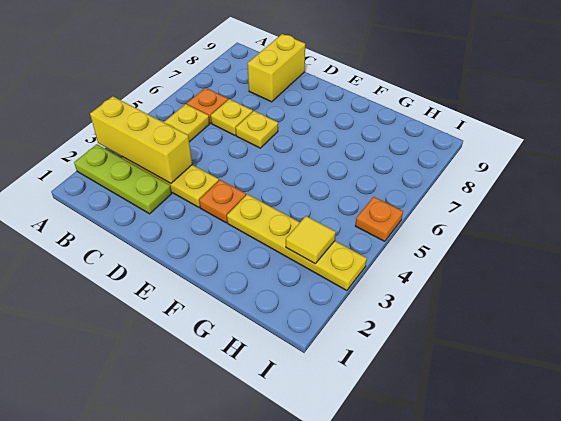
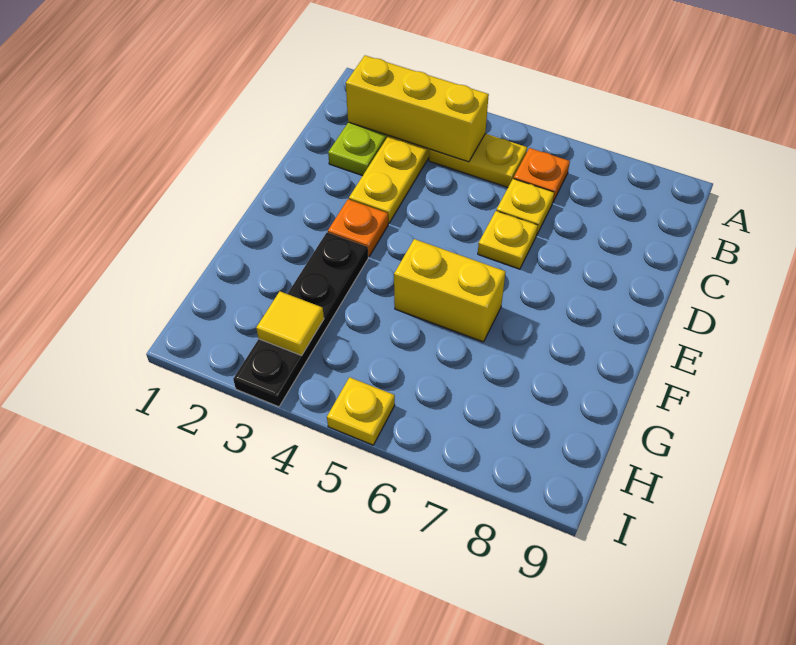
yellow brick A3:C3 level 2 -> yellow brick B2:B4 level 2
yellow brick C8:C9 level 1 -> yellow brick F5:F6 level 1
yellow plate F3:I3 level 1 -> black plate F3:I3 level 1
orange plate I5 level 1 -> yellow plate I5 level 1

